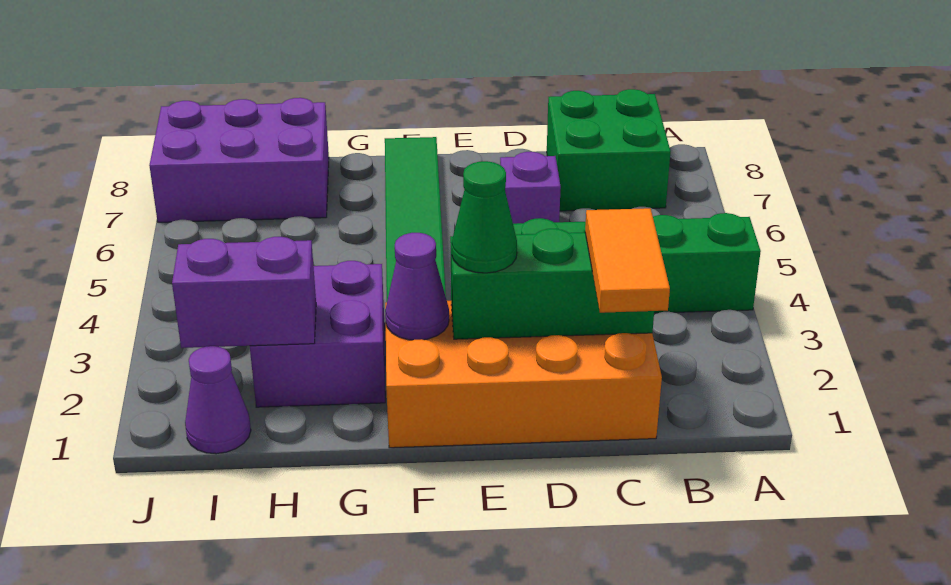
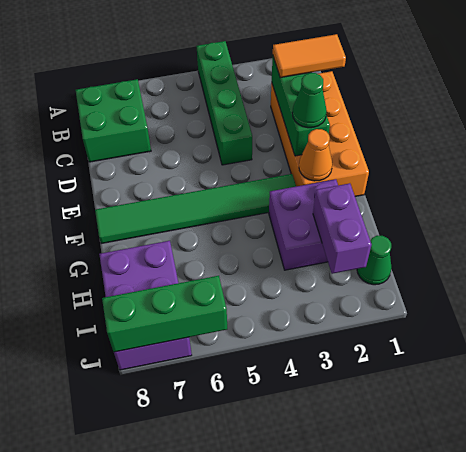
purple brick D6 level 1 -> none
purple cone F2 level 2 -> orange cone F2 level 2
purple cone I1 level 1 -> green cone I1 level 1
none -> green brick J6:J8 level 2

